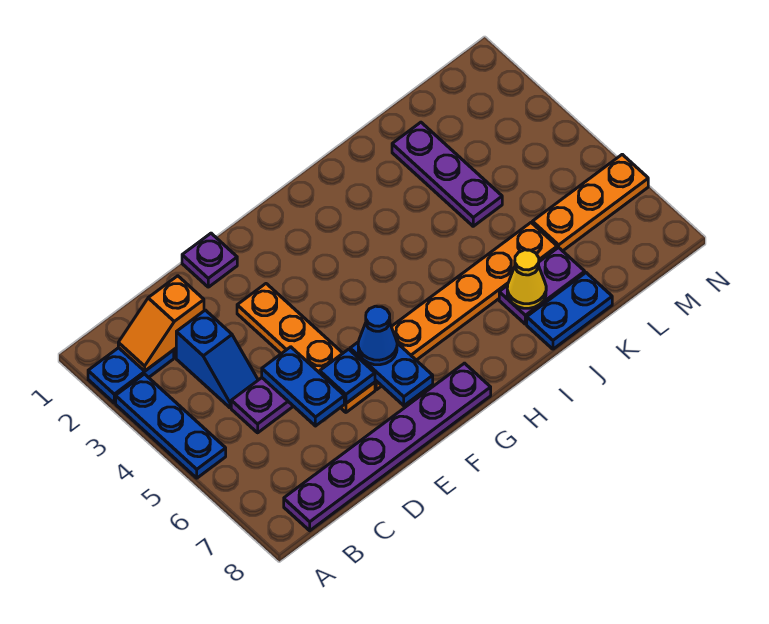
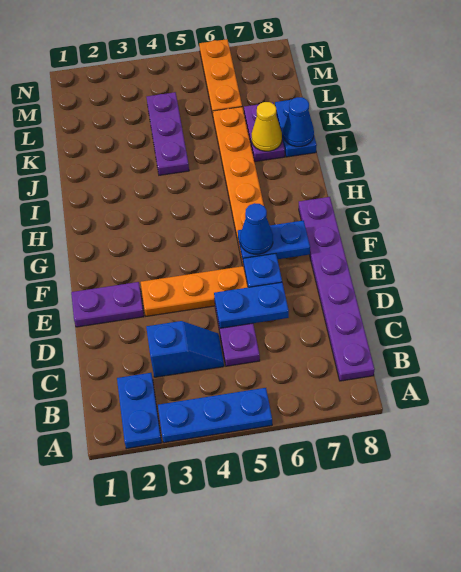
orange slope B2:C2 level 2 top C -> none
purple plate E1 level 1 -> purple plate E1:E2 level 1
none -> blue cone J8 level 2
purple plate K2:K4 level 1 -> purple plate J4:L4 level 1

